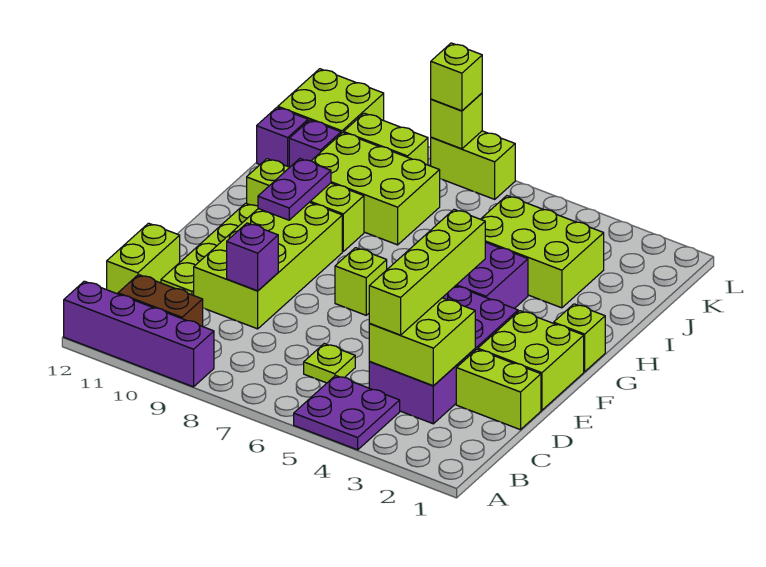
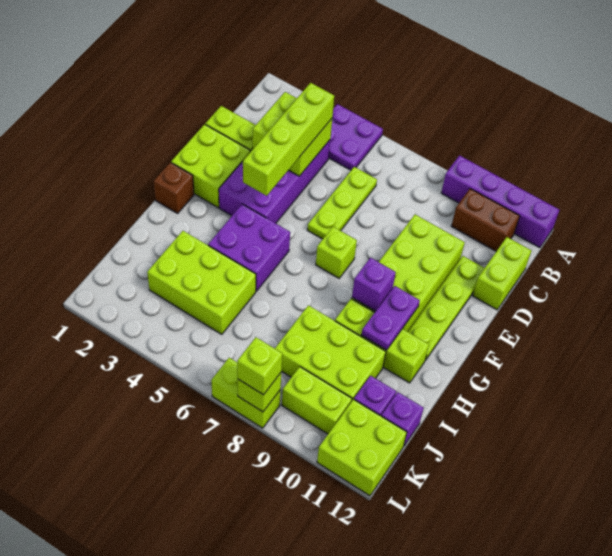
lime plate C6 level 1 -> lime plate C6:E6 level 1
purple brick D9 level 2 -> purple brick G9 level 2
lime brick G1 level 1 -> brown brick G1 level 1

